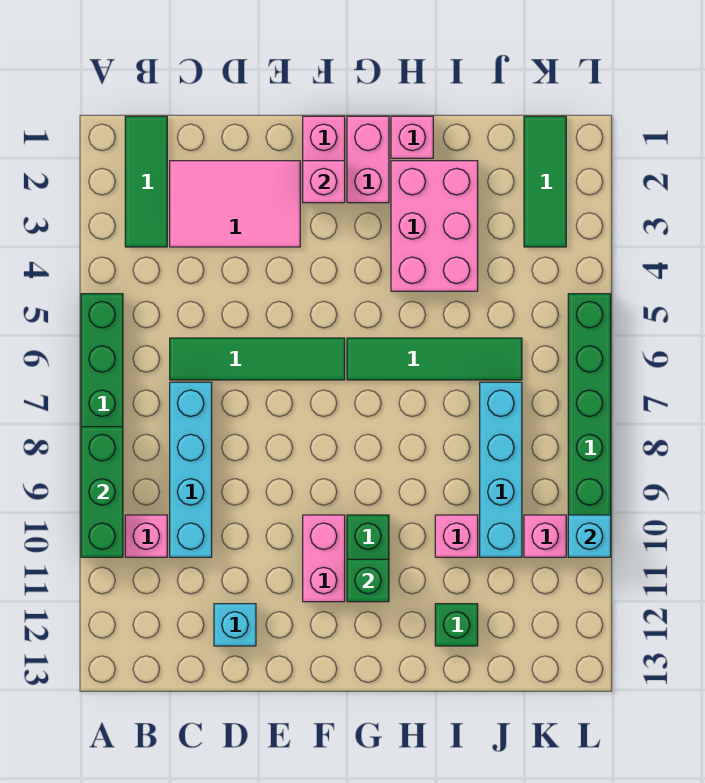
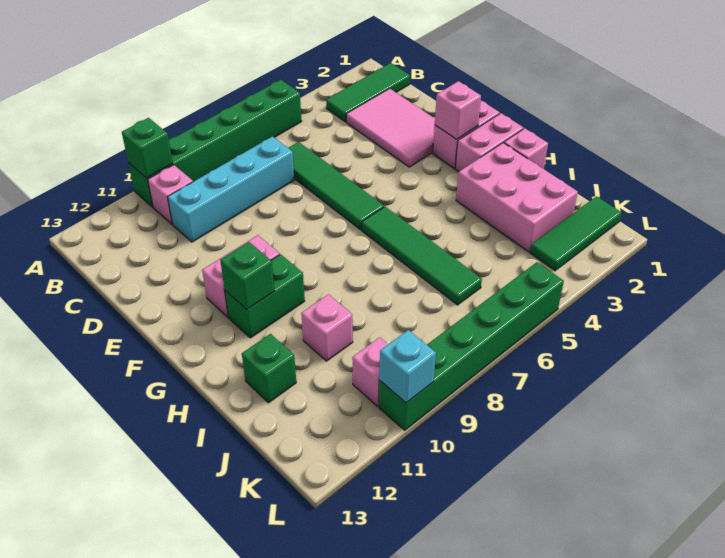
green brick A8:A10 level 2 -> green brick A10 level 2
cyan brick D12 level 1 -> none
pink brick H2:I4 level 1 -> pink brick H2:J3 level 1
cyan brick J7:J10 level 1 -> none

